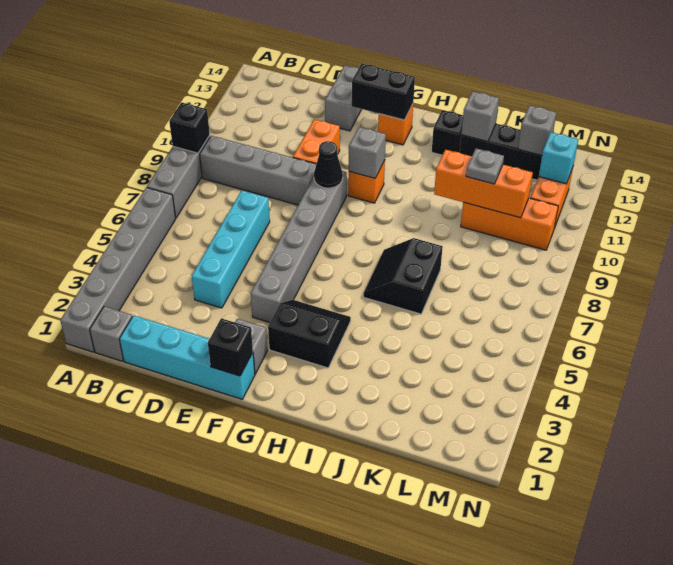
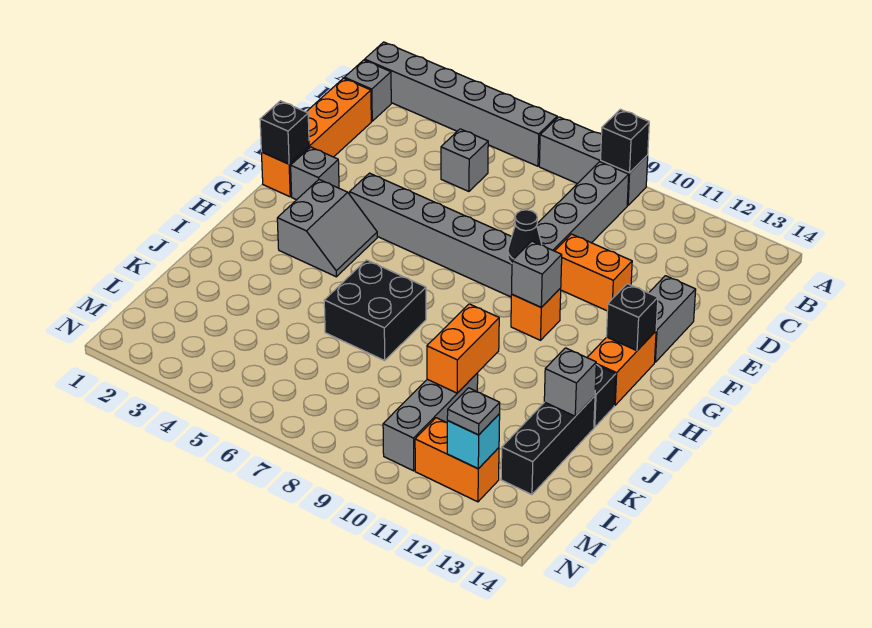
cyan brick C1:F1 level 1 -> orange brick C1:F1 level 1
cyan brick D4:D7 level 1 -> none
grey brick E13:E14 level 1 -> grey brick E13:F13 level 1
black brick F13:G13 level 2 -> black brick G13 level 2
black slope G3:H4 level 1 top 3 -> grey slope G3:H4 level 1 top 3
orange brick G13 level 1 -> orange brick G13:H13 level 1
black slope I6:J7 level 1 top J -> black brick I6:J7 level 1
orange brick J10:L10 level 2 -> orange brick J10:K10 level 2
orange brick K10:M10 level 1 -> grey brick K10:M10 level 1
grey plate K10 level 3 -> grey plate M12 level 3
grey brick L13 level 2 -> grey brick C5 level 1

